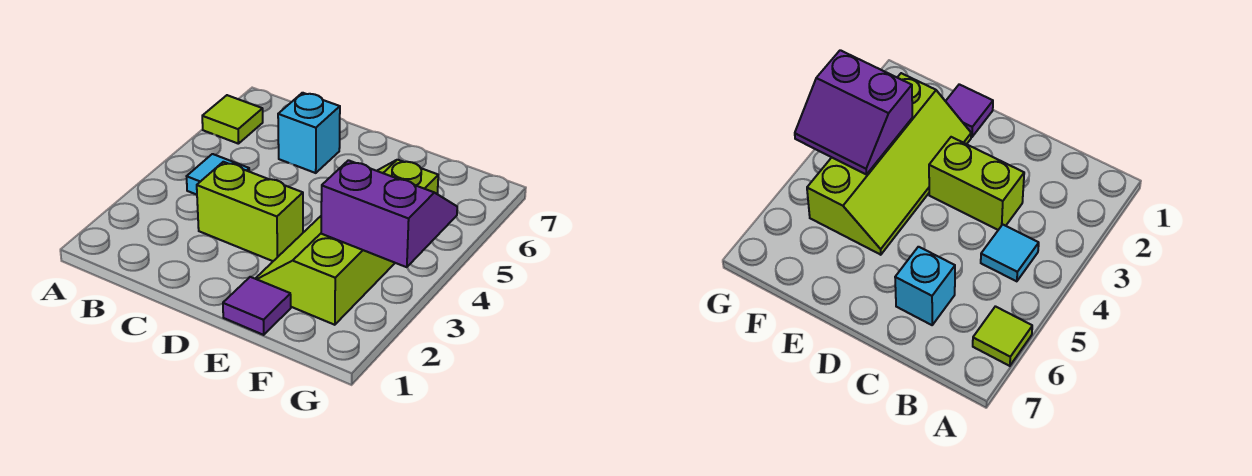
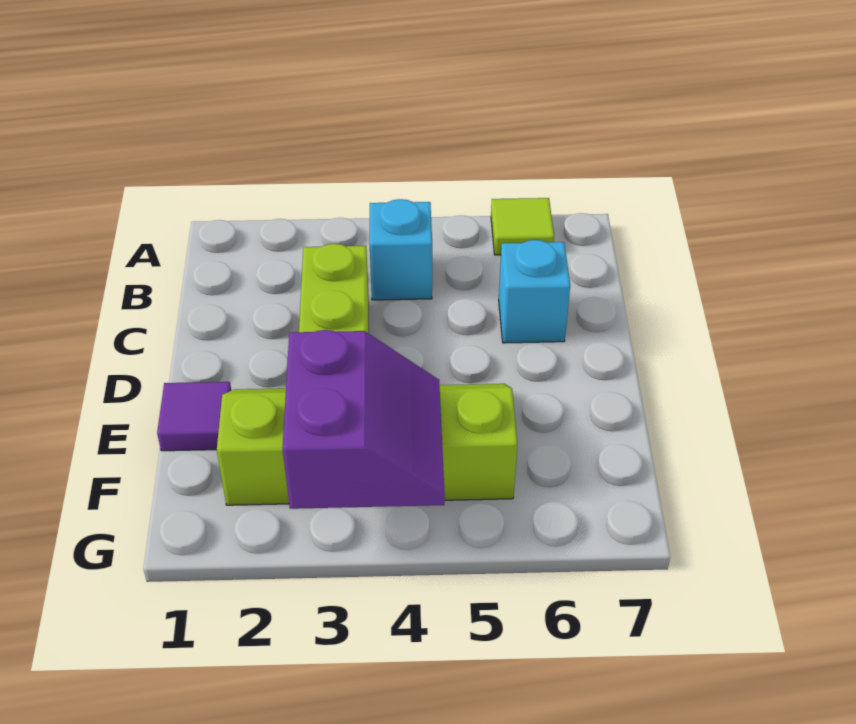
cyan tile B4 level 1 -> cyan brick B4 level 1

